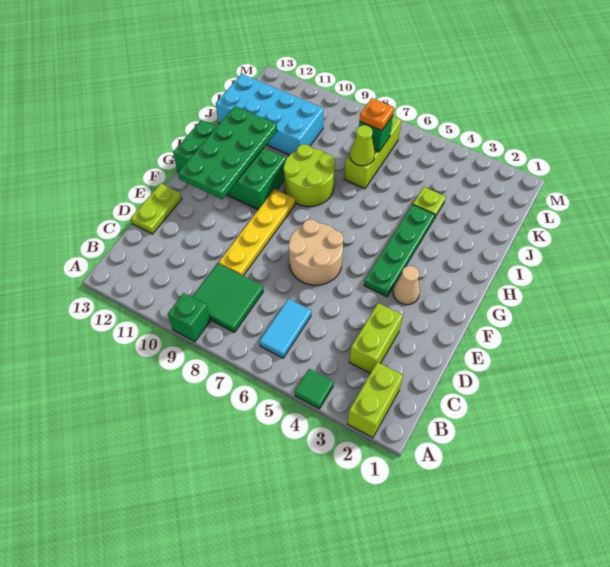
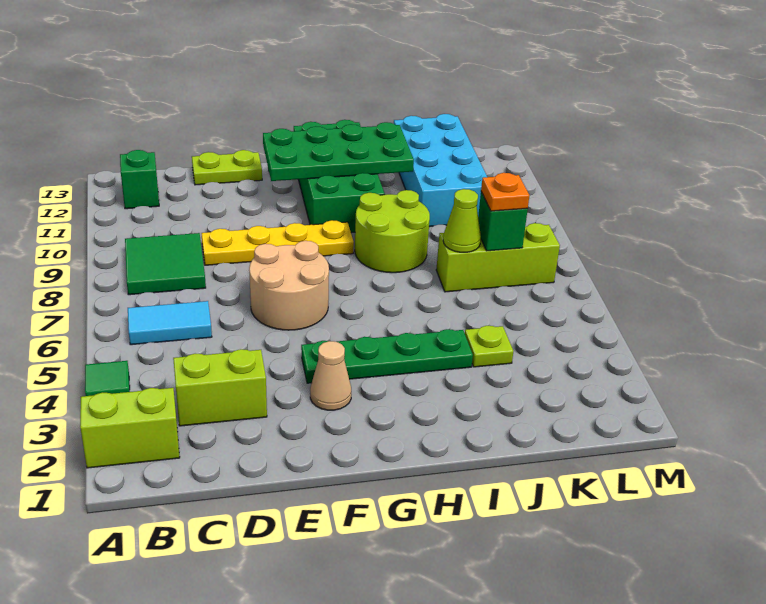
green brick A9 level 1 -> green brick B12 level 1

